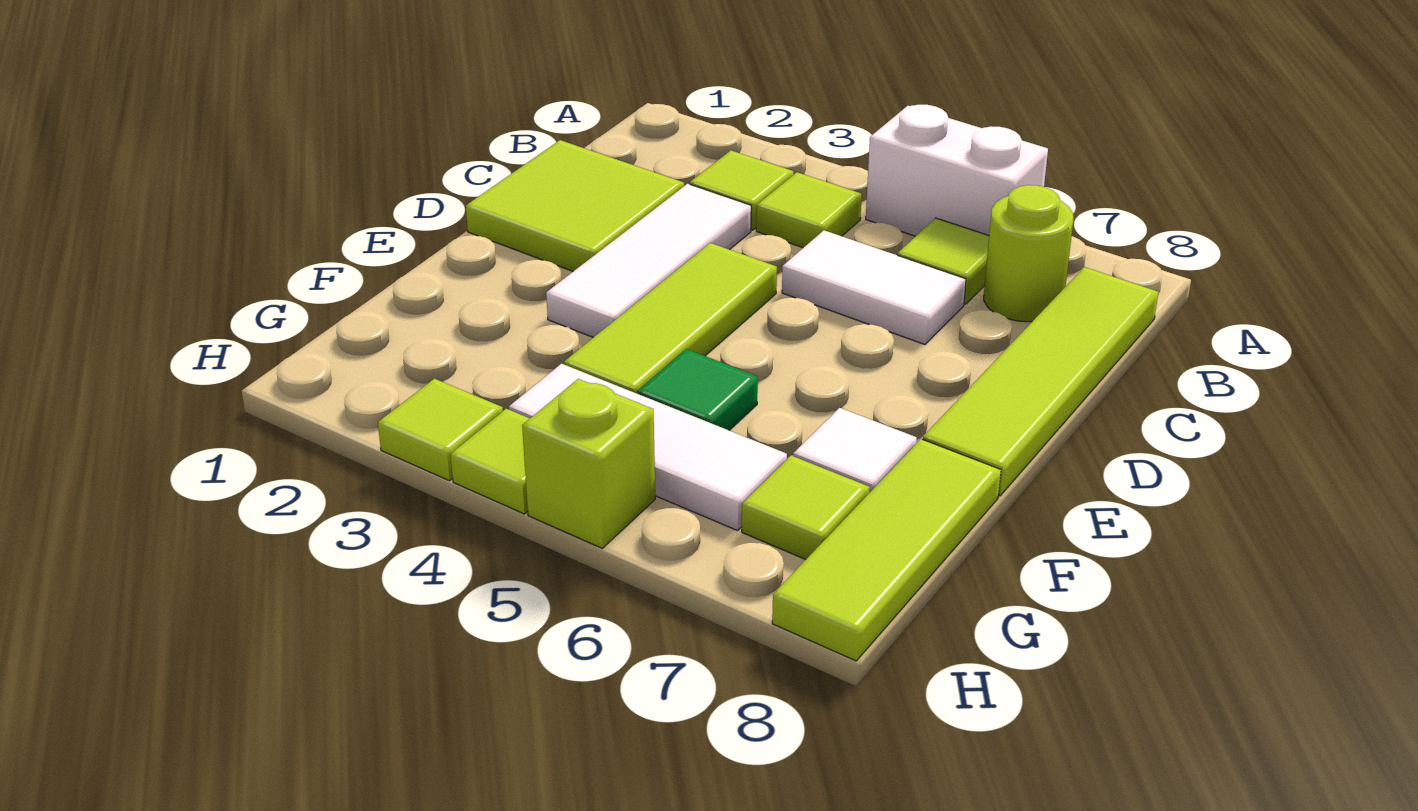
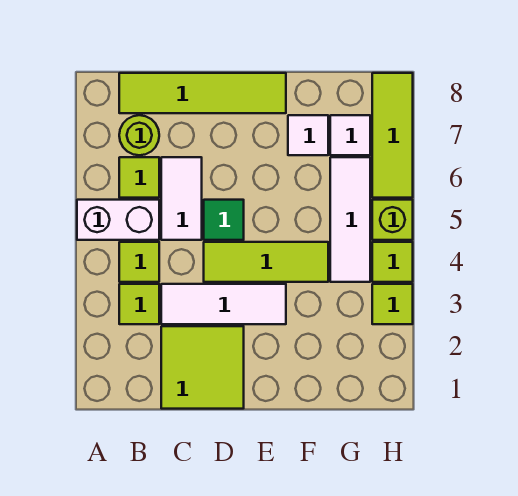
white brick A5:A6 level 1 -> white brick A5:B5 level 1
green tile F5 level 1 -> green tile D5 level 1
lime tile F8:H8 level 1 -> lime tile H6:H8 level 1
lime tile G7 level 1 -> white tile G7 level 1

